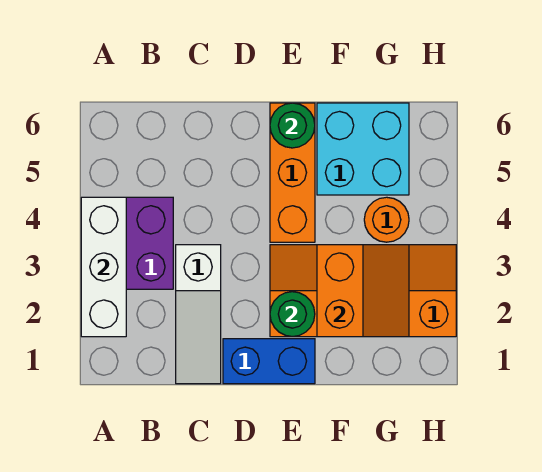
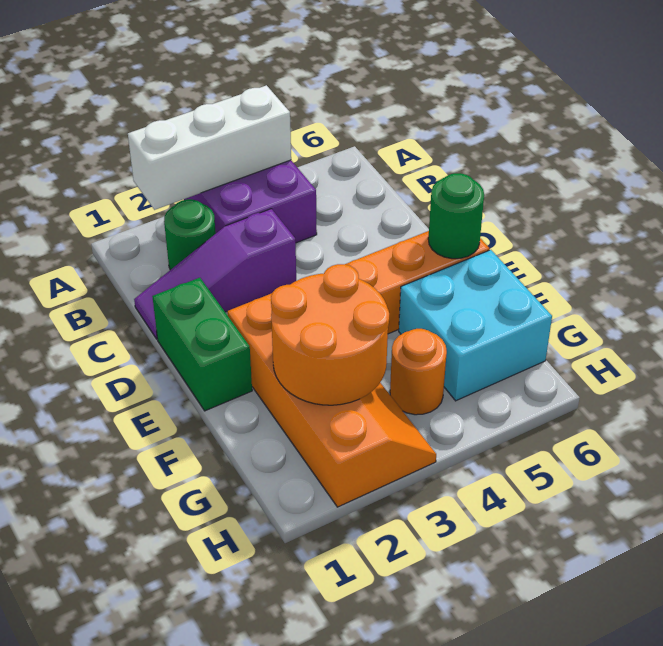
white slope C1:C3 level 1 top 3 -> purple slope C1:C3 level 1 top 3
blue brick D1:E1 level 1 -> green brick D1:E1 level 1
green round brick E2 level 2 -> green round brick B2 level 1
orange slope F2:G3 level 2 top F -> orange round brick F2:G3 level 2

